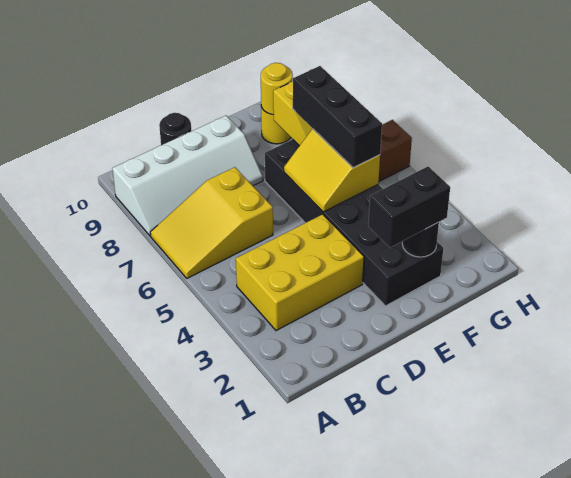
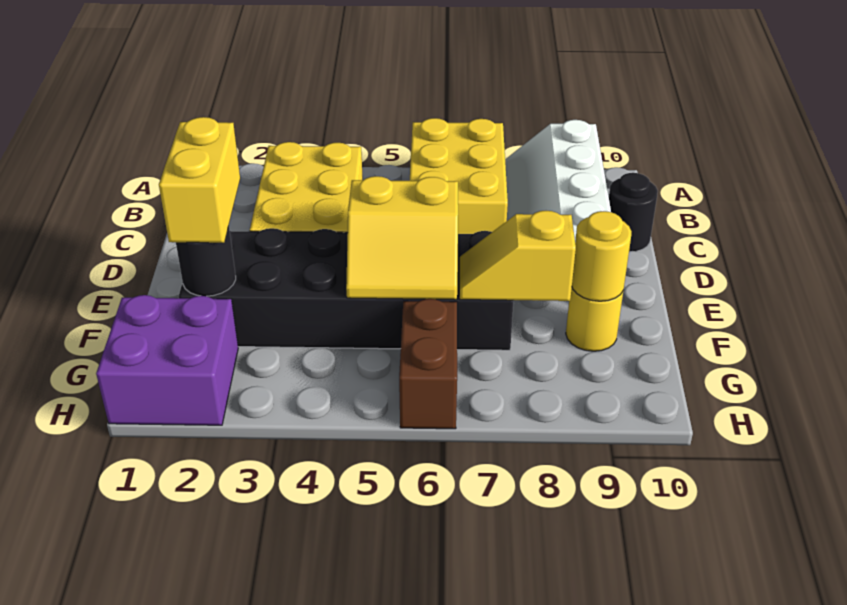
yellow slope A6:C7 level 1 top C -> yellow brick A6:C7 level 1
black brick E2:F2 level 3 -> yellow brick E2:F2 level 3
yellow slope E5:F6 level 2 top F -> yellow slope E5:F6 level 2 top E
black brick F5:F7 level 3 -> none
none -> purple brick G1:H2 level 1

